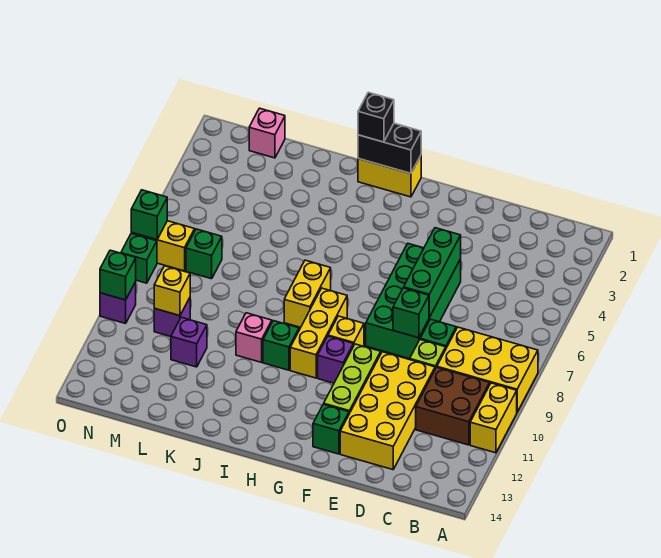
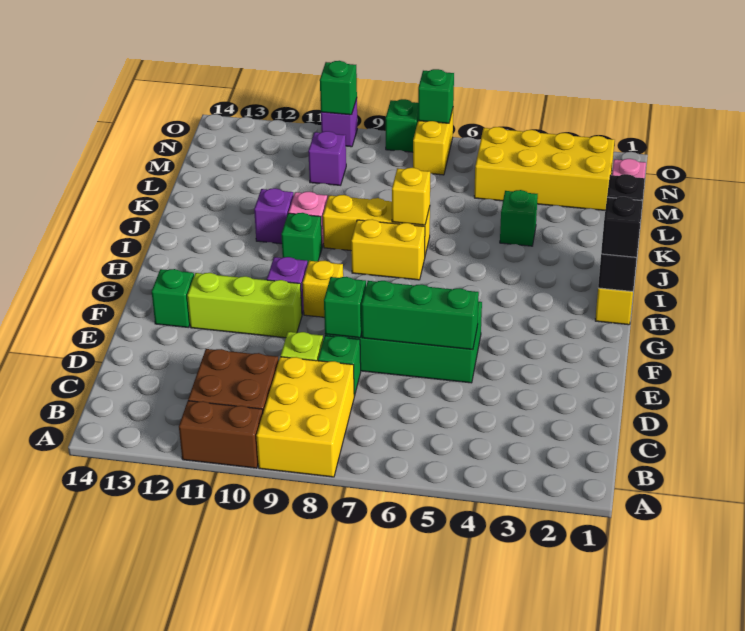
yellow brick A10:A11 level 1 -> brown brick A10:A11 level 1
yellow brick D10:E13 level 1 -> yellow brick M2:N5 level 1
none -> black brick H1 level 3
yellow brick H8:H10 level 1 -> yellow brick J7:J9 level 1
purple brick L11 level 1 -> purple brick J11 level 1
green brick M7 level 1 -> green brick K4 level 1
yellow brick M10 level 2 -> yellow brick J7 level 2

